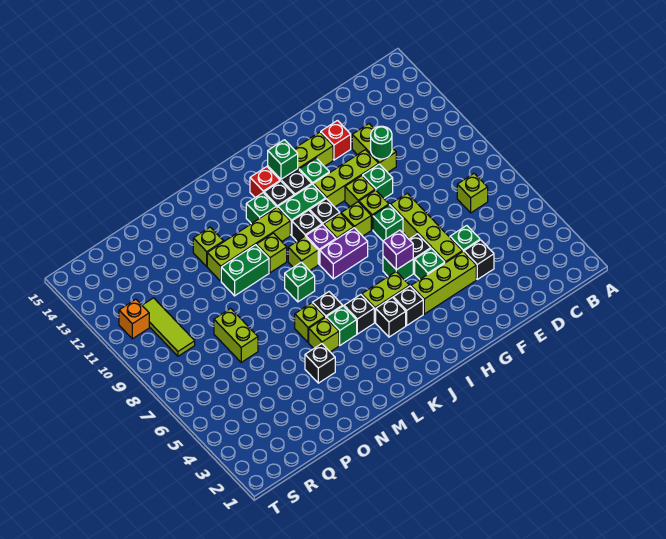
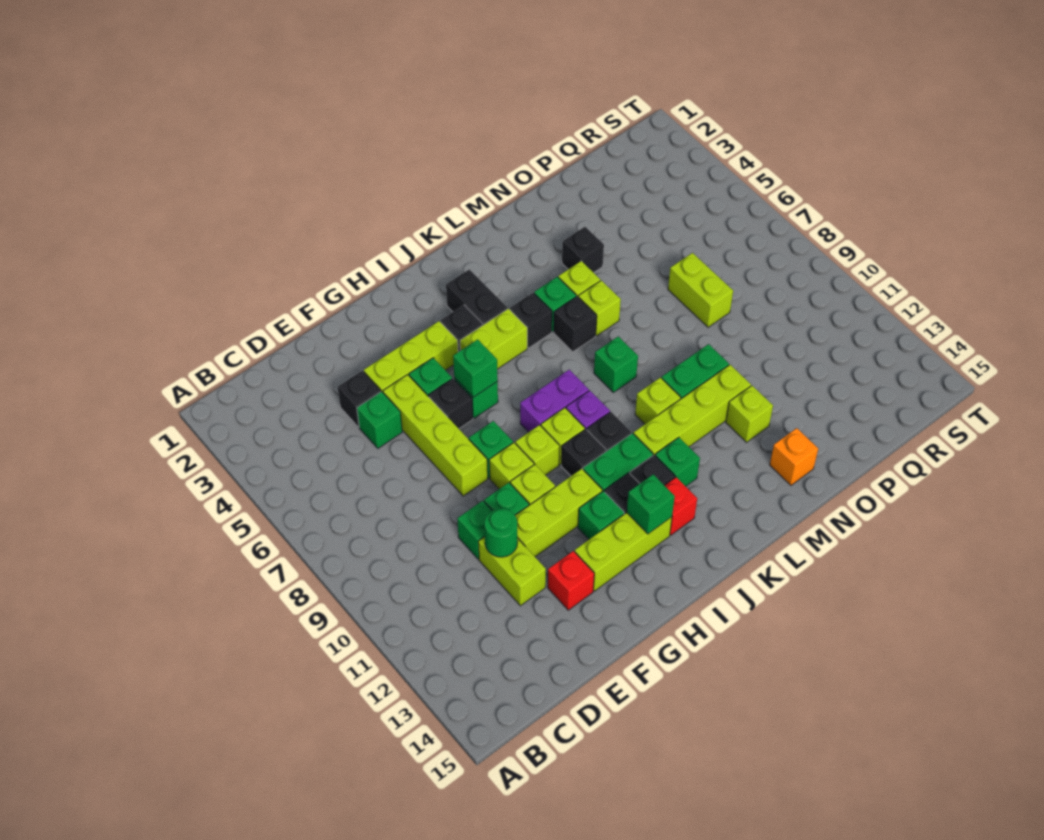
lime brick C7 level 1 -> none
none -> green brick E10 level 1
purple brick H6 level 2 -> green brick H6 level 2
black brick J4 level 1 -> black brick J3:J4 level 1
lime brick K9 level 1 -> none
lime tile R9:R11 level 1 -> none
orange brick S11 level 1 -> orange brick N14 level 1

